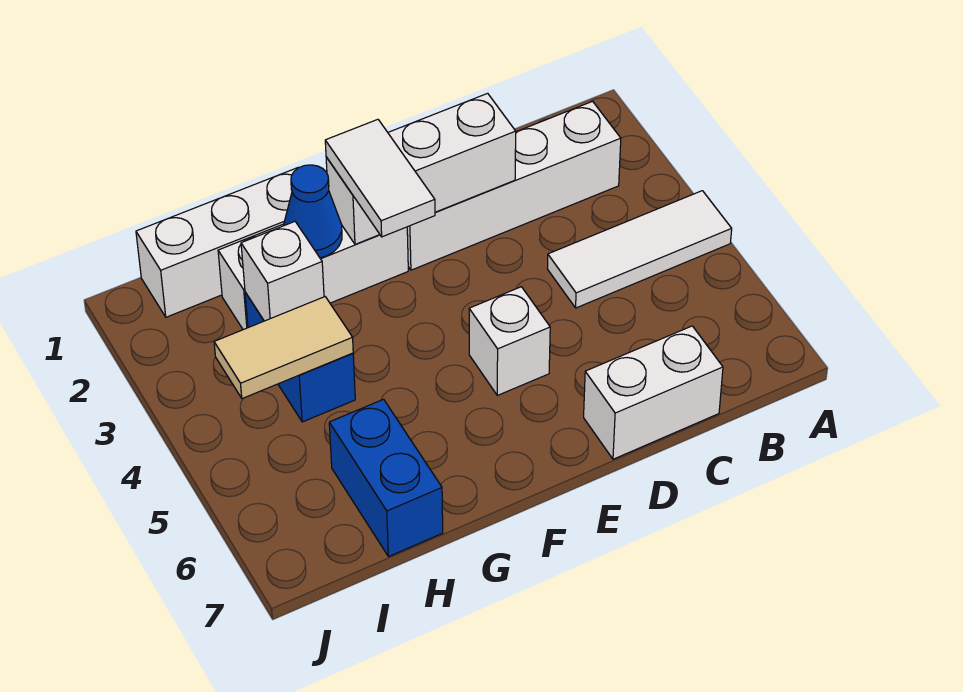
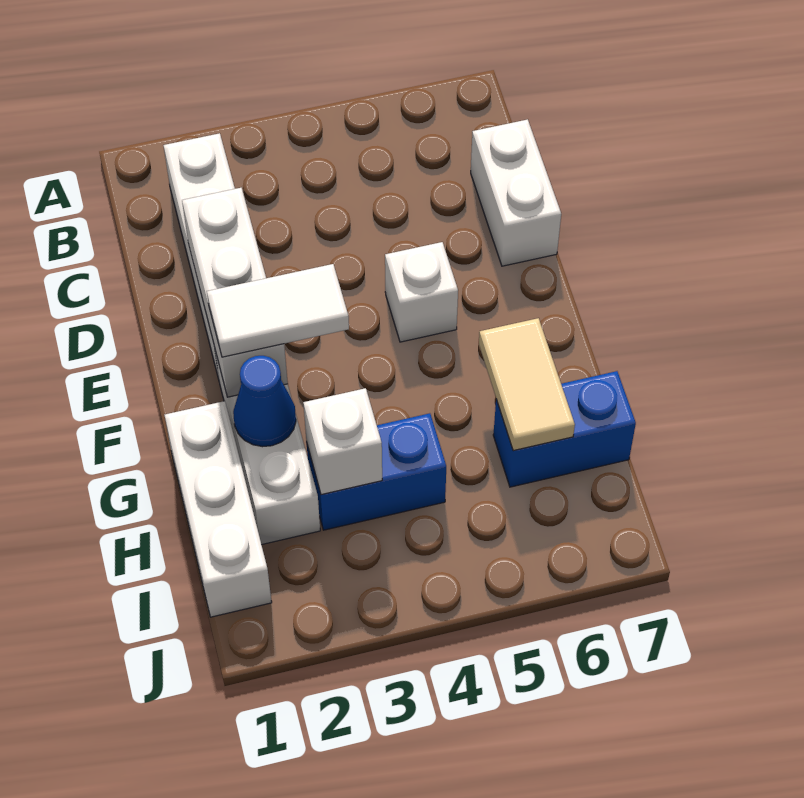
white tile A4:C4 level 1 -> none
tan tile H4:I4 level 2 -> tan tile G6:H6 level 2

